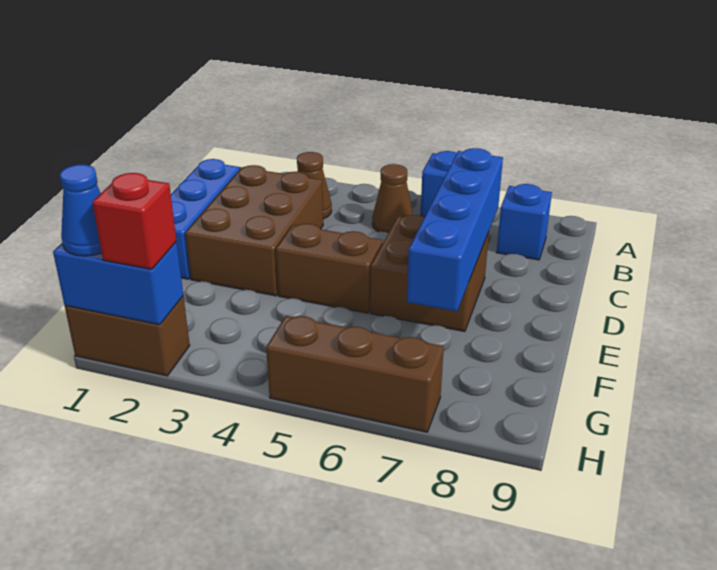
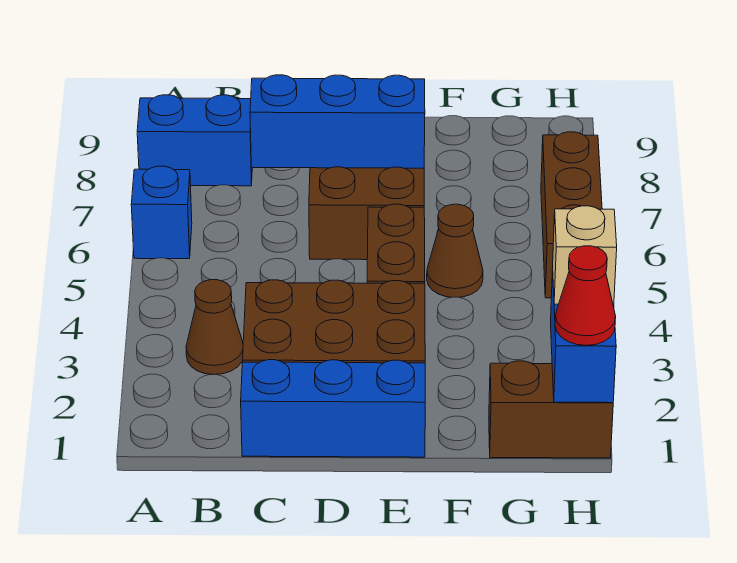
brown cone B5 level 1 -> brown cone F5 level 1
blue brick B8 level 1 -> blue brick A8:B8 level 1
blue brick C7:F7 level 2 -> blue brick C7:E7 level 2
brown brick H1:H2 level 1 -> brown brick G1:H1 level 1
blue cone H1 level 3 -> red cone H1 level 3
red brick H2 level 3 -> tan brick H2 level 3

